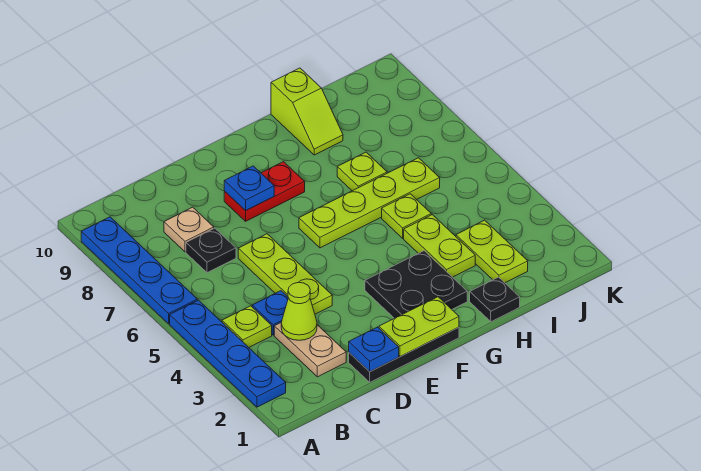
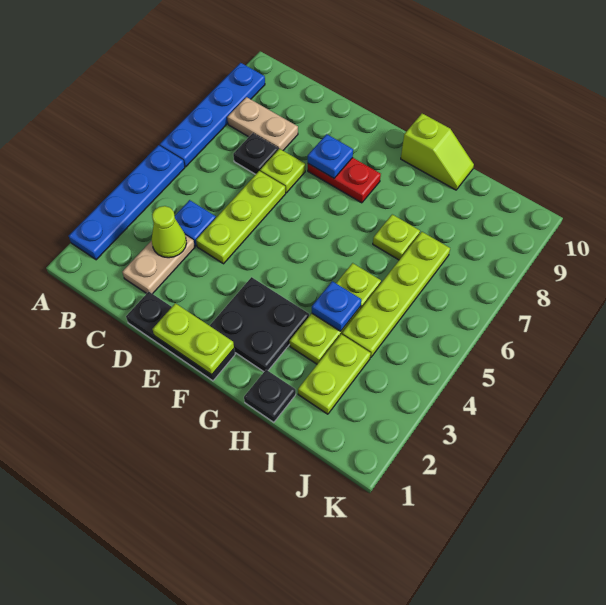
lime plate B4 level 1 -> lime plate D7 level 1
tan plate C8 level 1 -> tan plate B8:C8 level 1
blue plate D1 level 2 -> blue plate H4 level 2
lime plate F6:I6 level 1 -> lime plate I4:I7 level 1
lime slope H9:H10 level 1 top 10 -> lime slope G10:H10 level 1 top G

